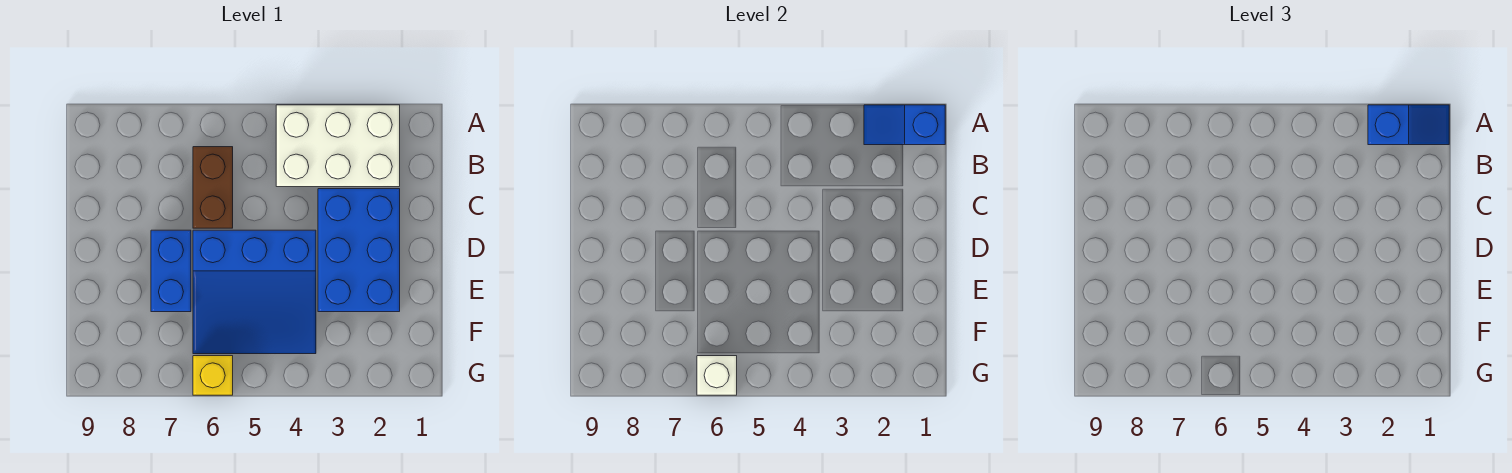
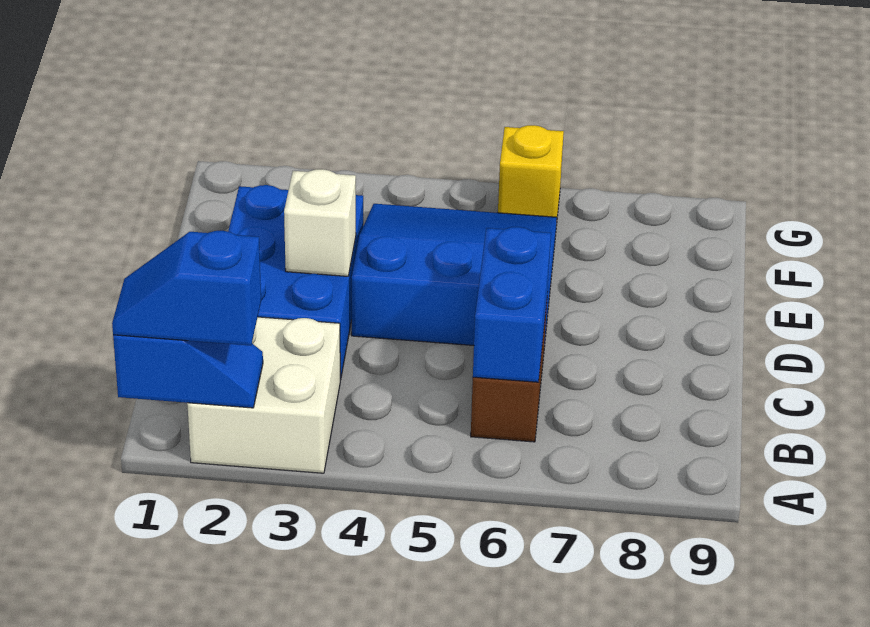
white brick A2:B4 level 1 -> white brick A2:B3 level 1
blue brick D7:E7 level 1 -> blue brick B6:C6 level 2
white brick G6 level 2 -> white brick D3 level 2

